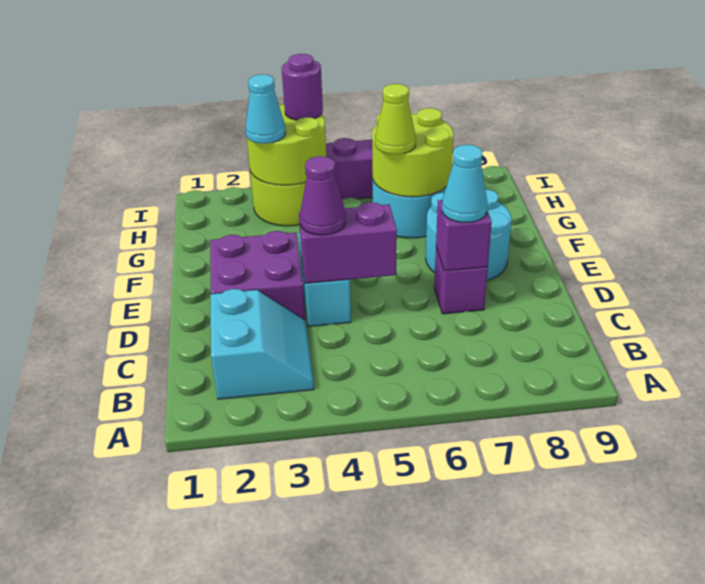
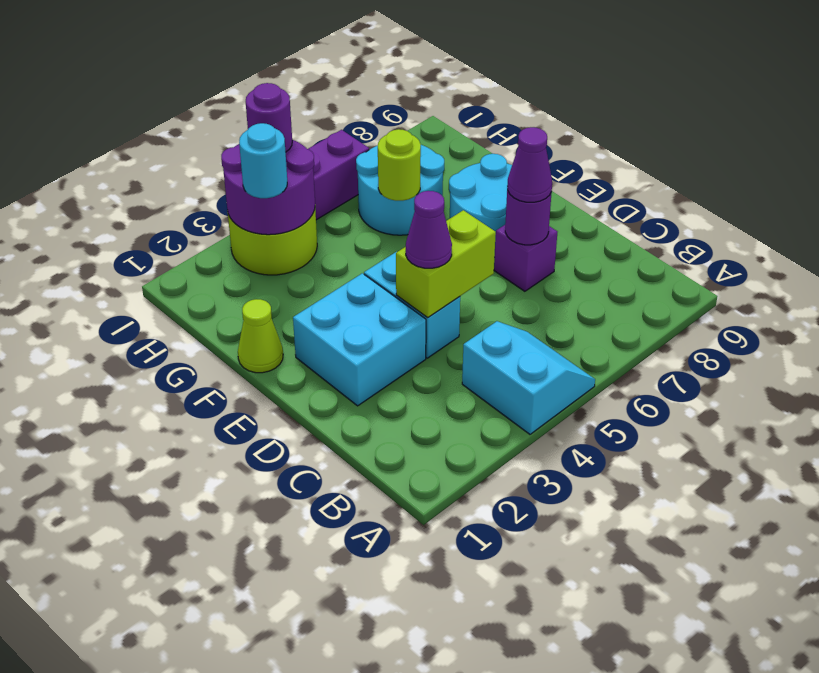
cyan slope B2:C3 level 1 top 2 -> cyan slope A4:B5 level 1 top 4
purple brick D2:E3 level 1 -> cyan brick D2:E3 level 1
purple brick D4:D5 level 2 -> lime brick D4:D5 level 2
purple brick D7 level 2 -> purple round brick D7 level 2
cyan cone D7 level 3 -> purple cone D7 level 3
lime round brick G6:H7 level 2 -> lime round brick G6 level 2
lime cone G6 level 3 -> lime cone F1 level 1
lime round brick H3:I4 level 2 -> purple round brick H3:I4 level 2
cyan cone H3 level 3 -> cyan round brick H3 level 3

